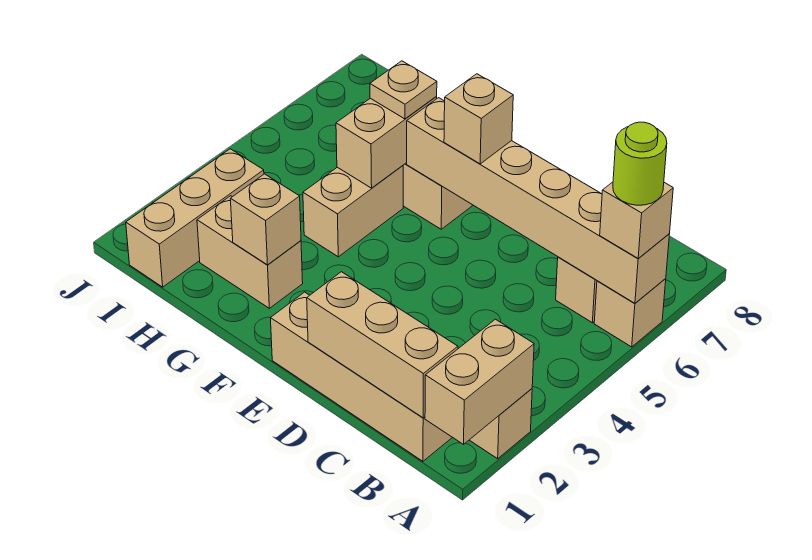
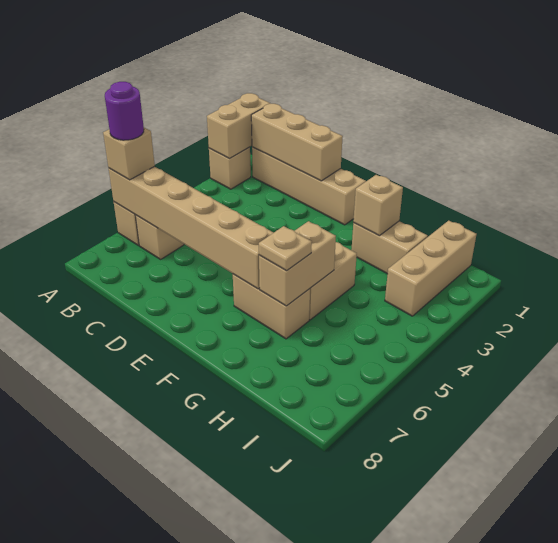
lime round brick A6 level 4 -> purple round brick A6 level 4
tan brick E6 level 3 -> none

